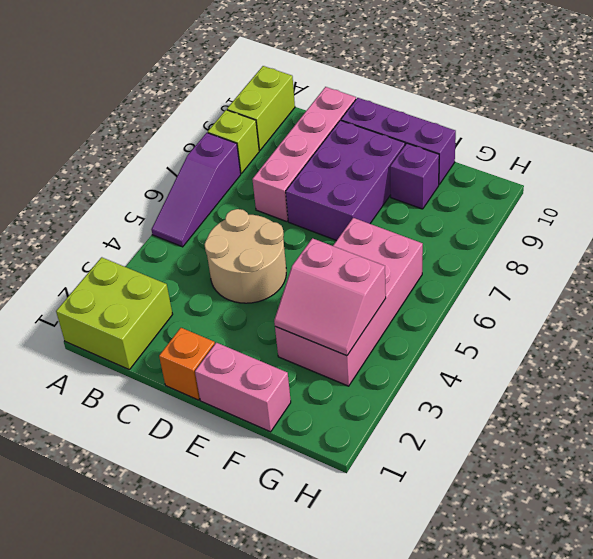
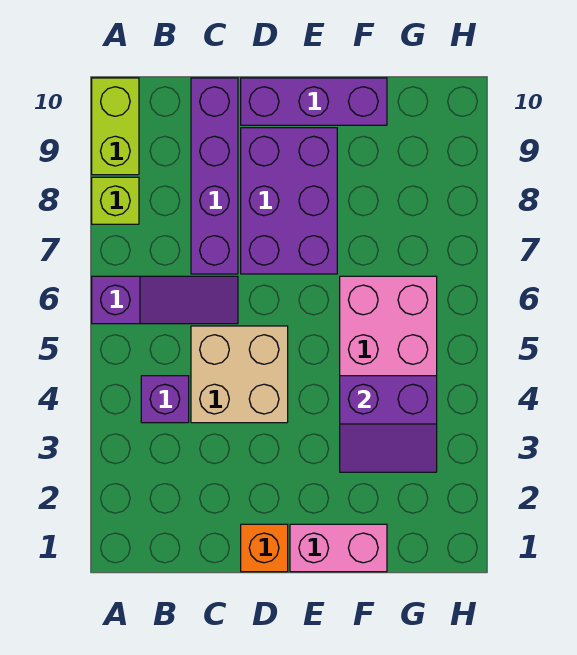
lime brick A1:B2 level 1 -> none
purple slope A5:A7 level 1 top 7 -> purple slope A6:C6 level 1 top A
tan round brick C4:D5 level 1 -> tan brick C4:D5 level 1
pink brick C7:C10 level 1 -> purple brick C7:C10 level 1
pink slope F3:G4 level 2 top 4 -> purple slope F3:G4 level 2 top 4
purple brick F9 level 1 -> purple brick B4 level 1

